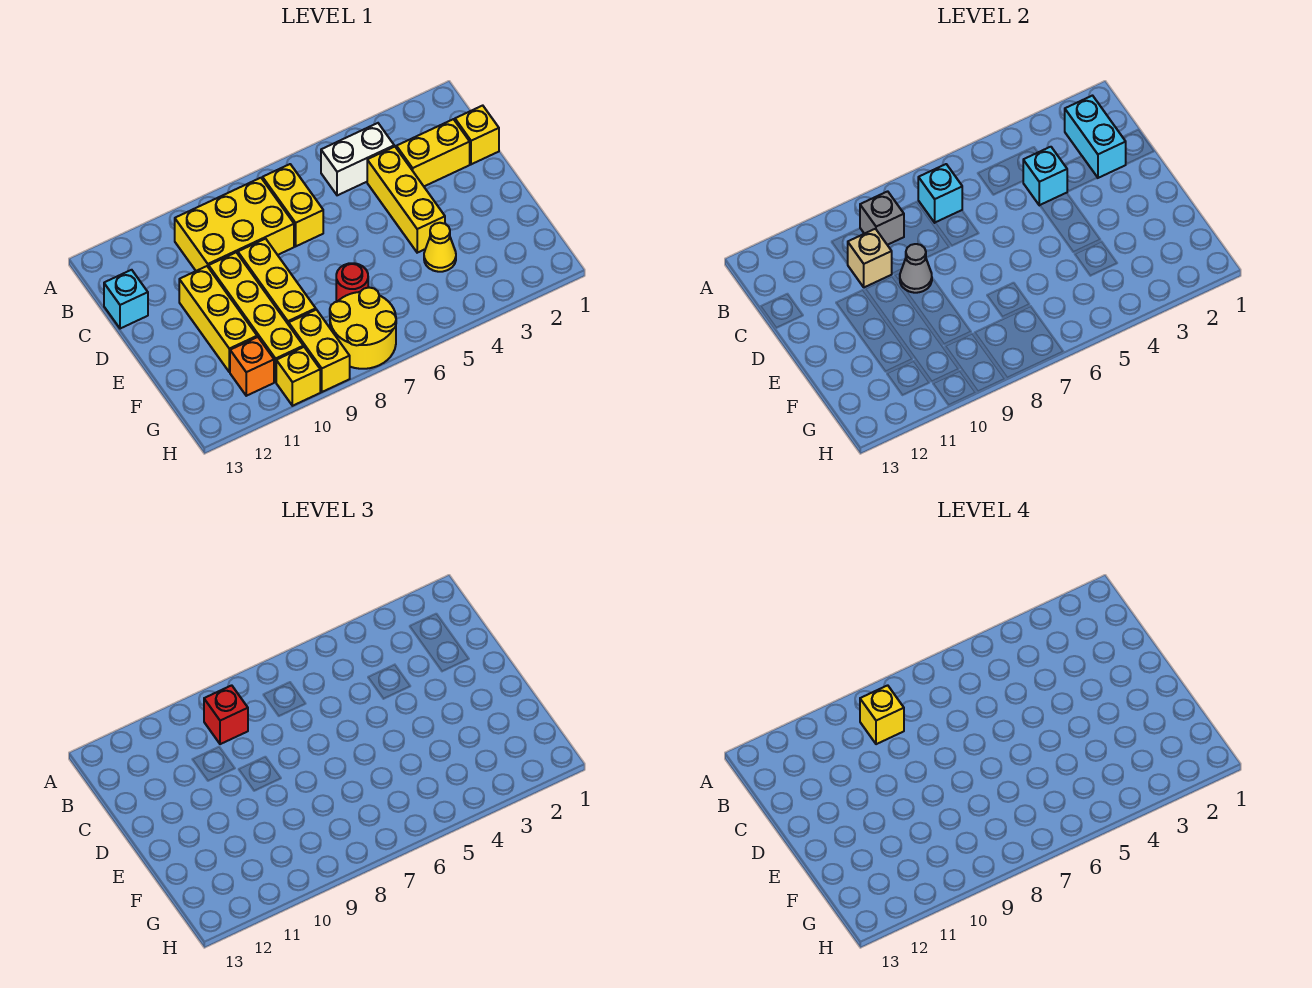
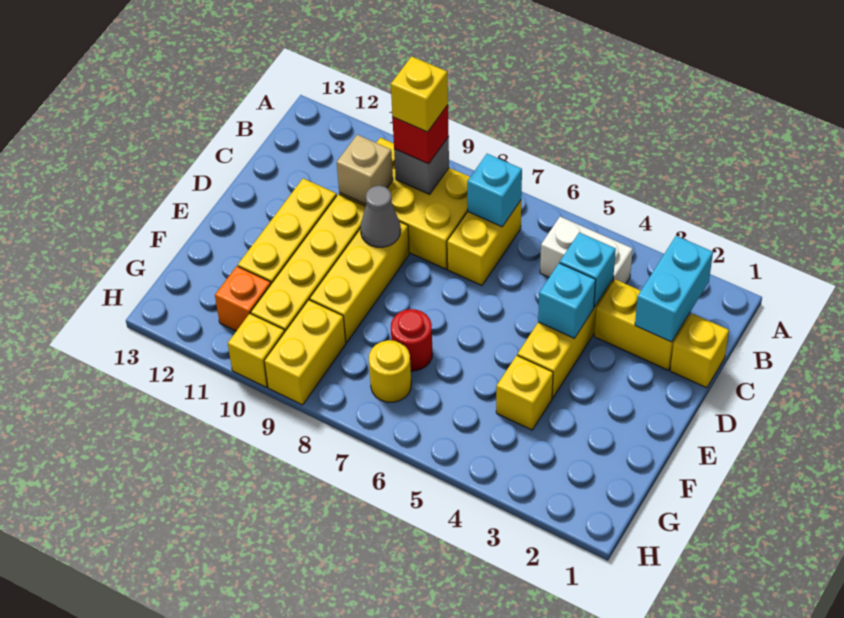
cyan brick C13 level 1 -> cyan brick D4 level 2
yellow cone F4 level 1 -> yellow brick F4 level 1
yellow round brick G7:H8 level 1 -> yellow round brick G7 level 1

